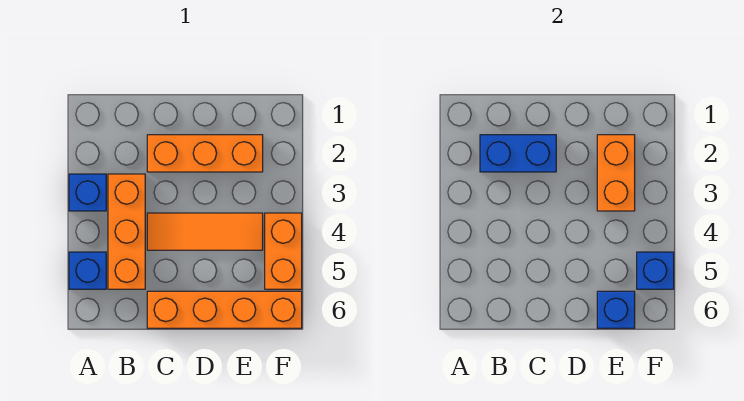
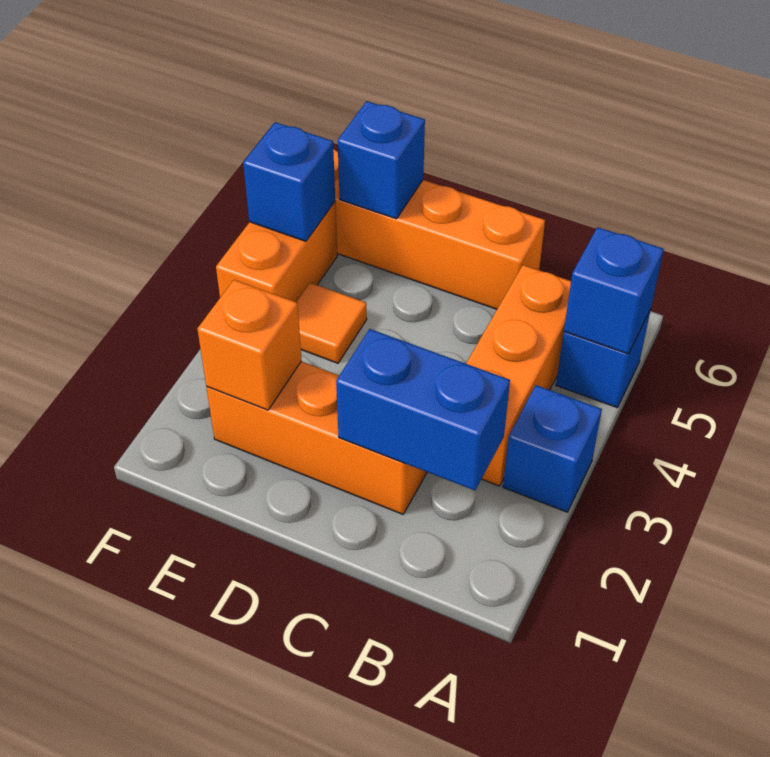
none -> blue brick A5 level 2
orange tile C4:E4 level 1 -> orange tile E4 level 1
orange brick E2:E3 level 2 -> orange brick E2 level 2

